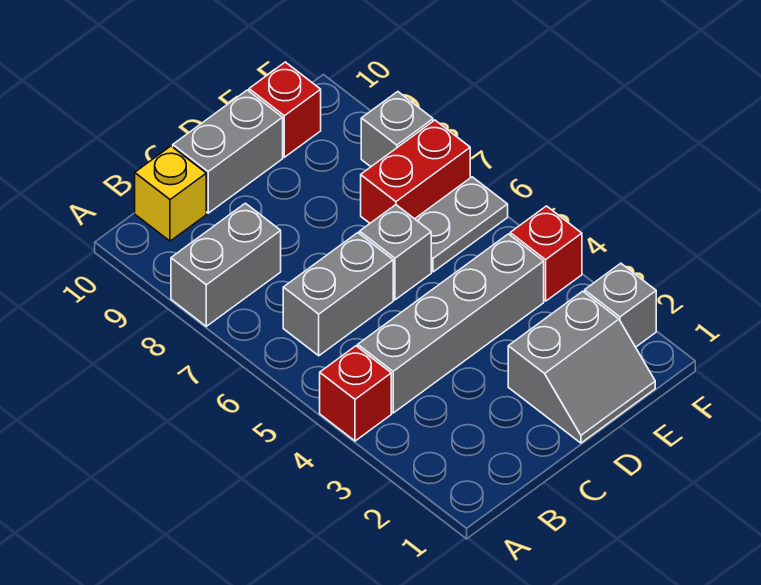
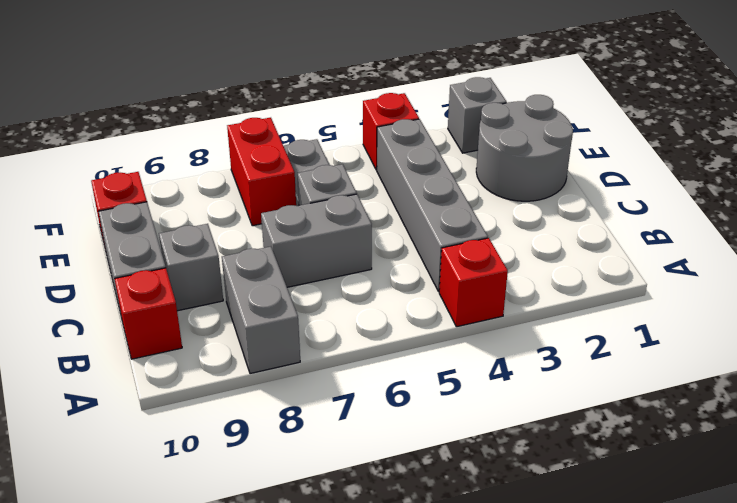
grey brick B6:C6 level 1 -> grey brick C6:C7 level 1
yellow brick B10 level 1 -> red brick B10 level 1
grey slope D1:E2 level 1 top 2 -> grey round brick D1:E2 level 1
grey brick F8 level 1 -> grey brick C9 level 1

